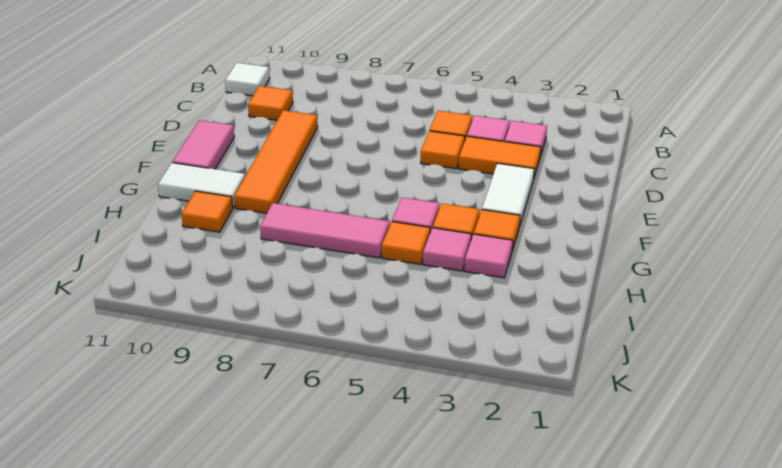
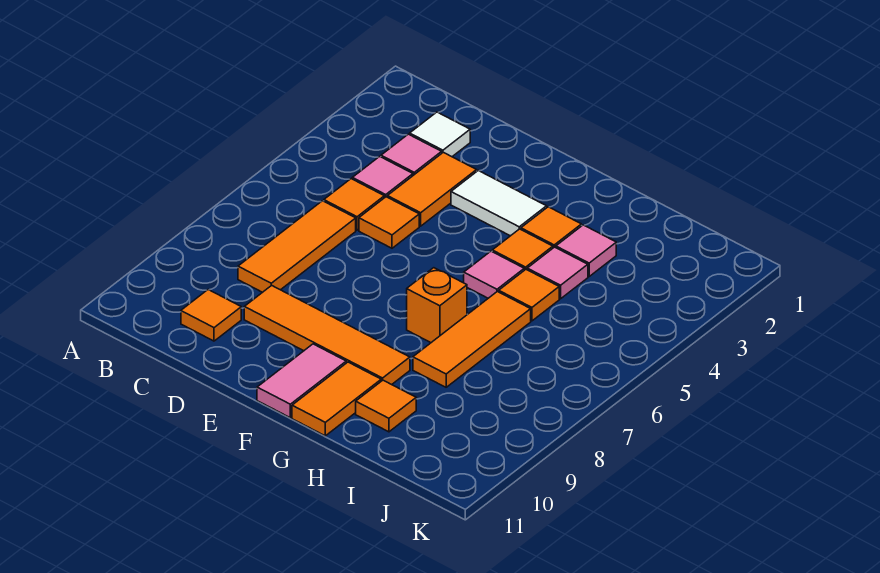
white tile B11 level 1 -> white tile C2 level 1
none -> orange tile C6:C8 level 1
pink tile E11:F11 level 1 -> pink tile F10:F11 level 1
none -> orange brick G7 level 1
white tile G10:G11 level 1 -> orange tile G10:G11 level 1
pink tile H6:H8 level 1 -> orange tile H6:H8 level 1

